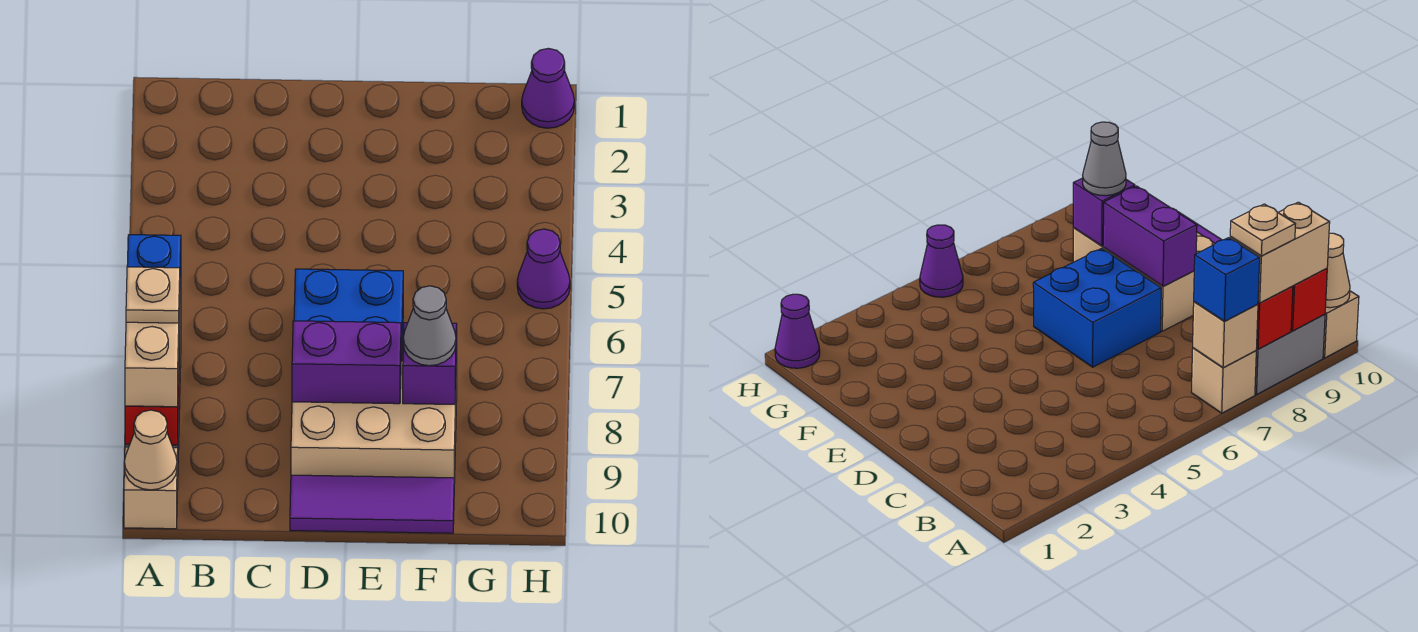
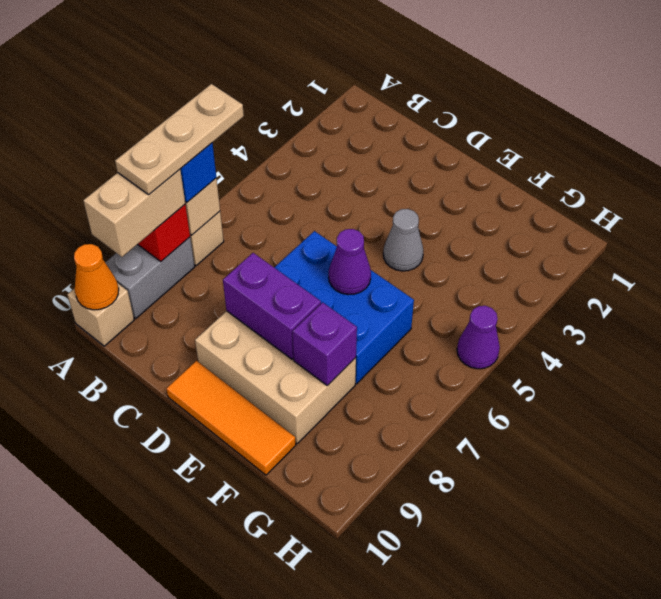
tan plate A8 level 4 -> tan plate A6:A8 level 4
red brick A9 level 2 -> none
tan cone A10 level 2 -> orange cone A10 level 2
blue brick D6:E7 level 1 -> blue brick D6:F7 level 1
purple tile D10:F10 level 1 -> orange tile D10:F10 level 1
grey cone F8 level 3 -> grey cone E4 level 1
purple cone H1 level 1 -> purple cone E6 level 2

